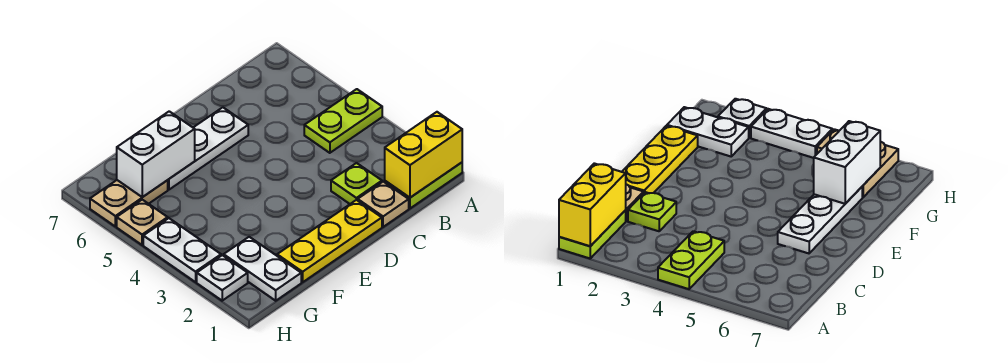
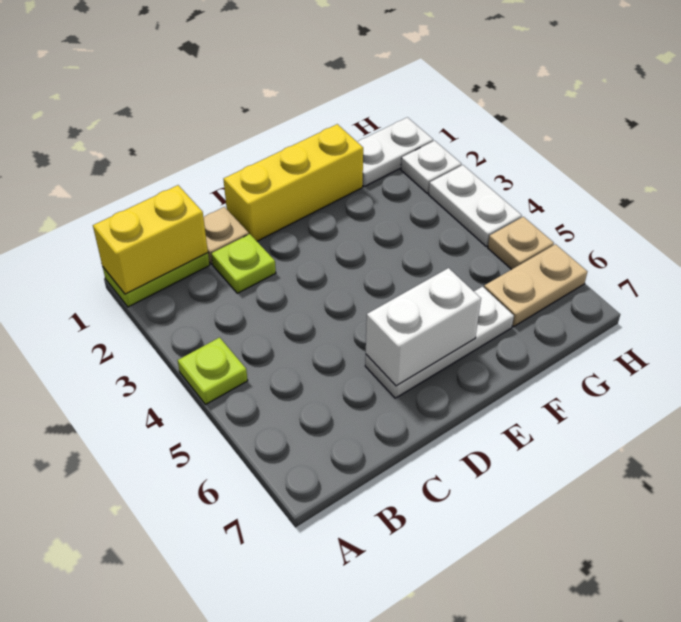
lime plate A4:B4 level 1 -> lime plate A4 level 1
yellow plate D1:F1 level 1 -> yellow brick D1:F1 level 1
white brick F6:G6 level 2 -> white brick D6:E6 level 2
white plate G1:G2 level 1 -> white plate G1:H1 level 1

